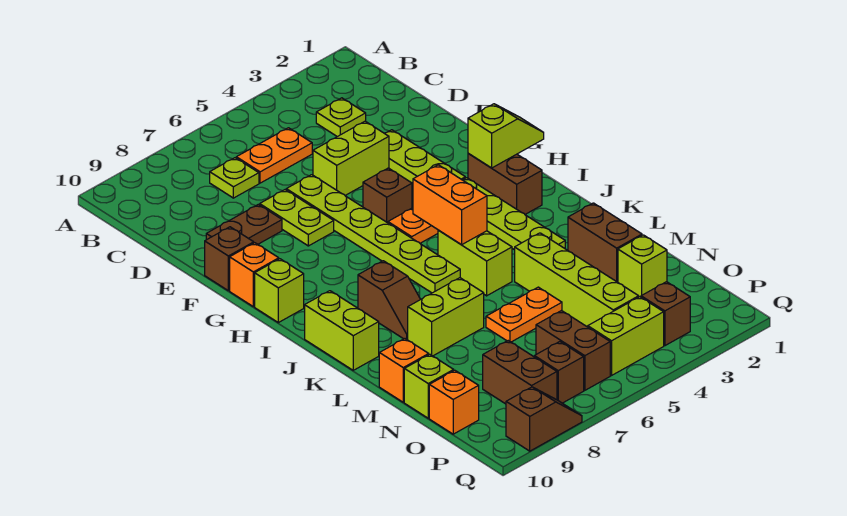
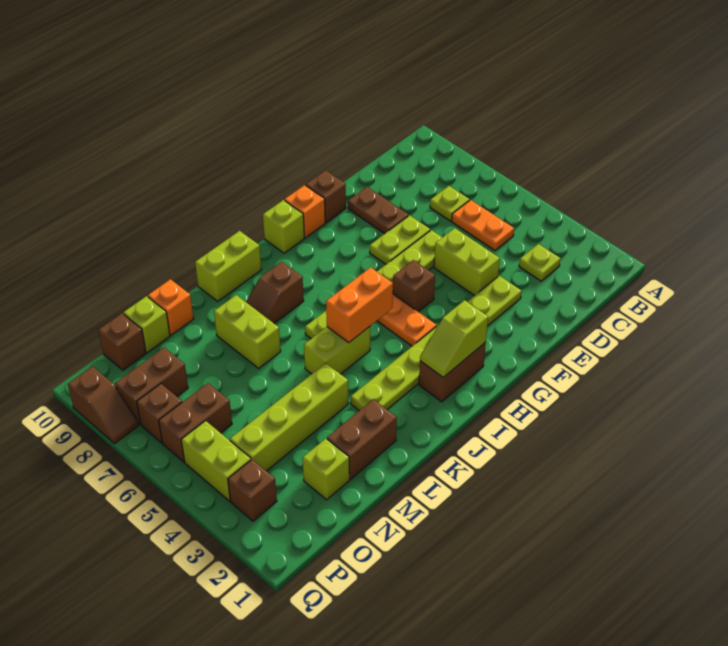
lime slope H1:H2 level 2 top 2 -> lime slope H2:I2 level 2 top H
orange plate M5:M6 level 1 -> none
orange brick O10 level 1 -> brown brick O10 level 1

